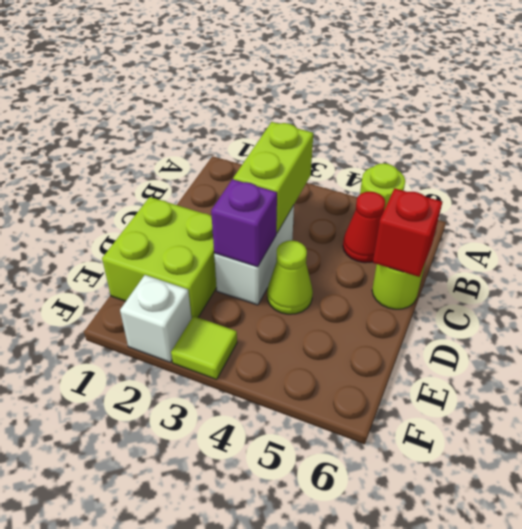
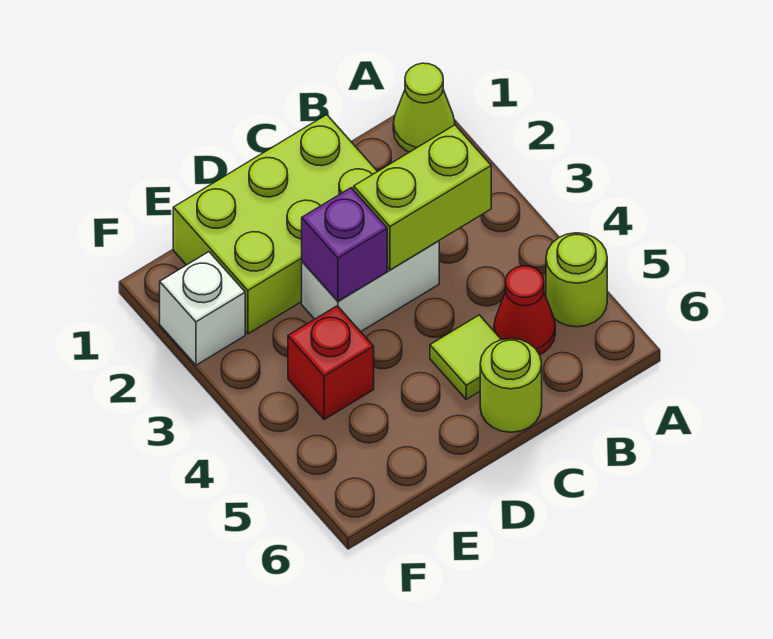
red brick C6 level 2 -> red brick E4 level 1
lime brick D1:E2 level 1 -> lime brick C1:E2 level 1
lime cone D4 level 1 -> lime cone A1 level 1
lime tile F3 level 1 -> lime tile C5 level 1

